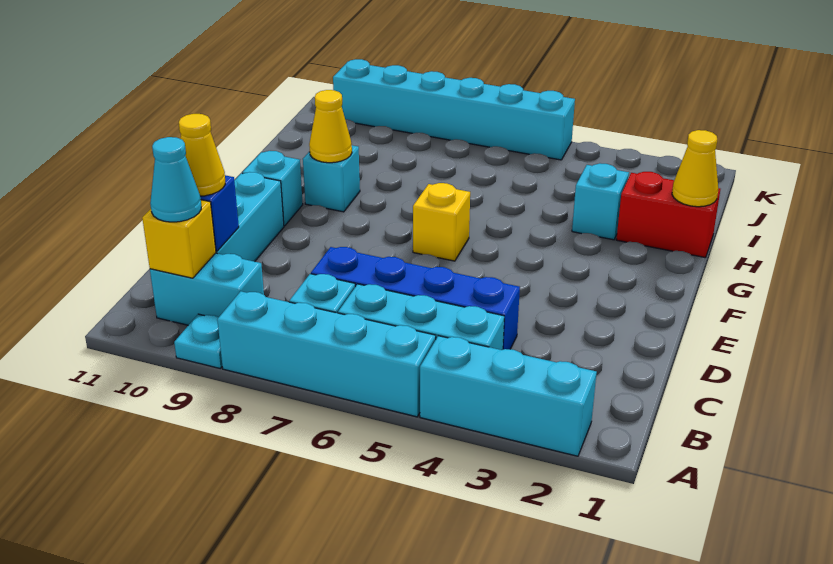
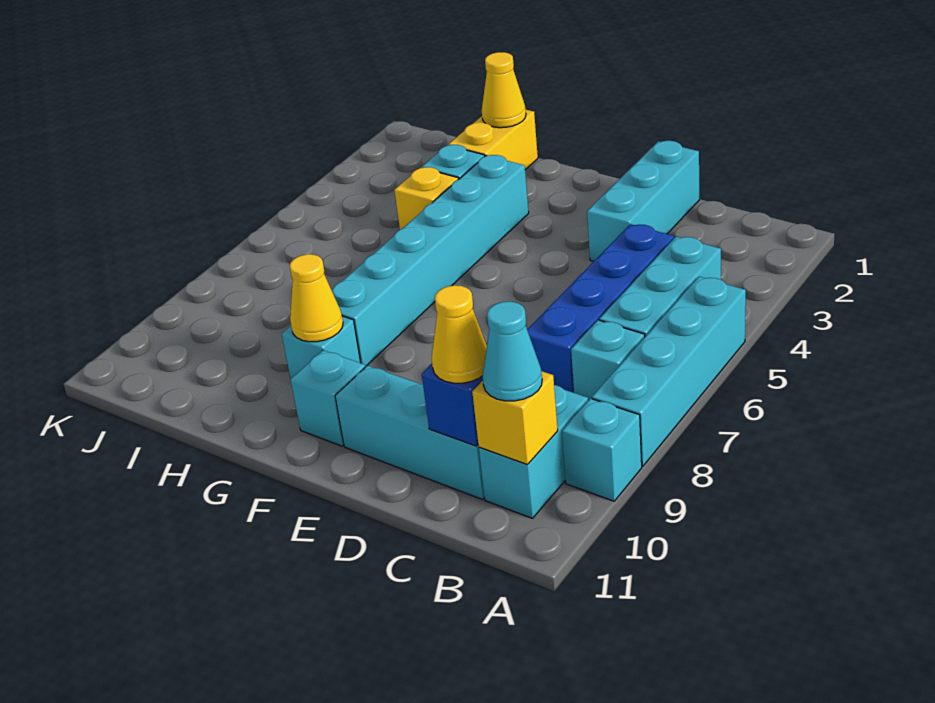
cyan brick A2:A4 level 1 -> cyan brick D1:D3 level 1
cyan plate A9 level 1 -> cyan brick A9 level 1
yellow brick F6 level 1 -> yellow brick H4 level 1
red brick H1:H2 level 1 -> yellow brick H1:H2 level 1
cyan brick K5:K10 level 1 -> cyan brick G3:G8 level 1

